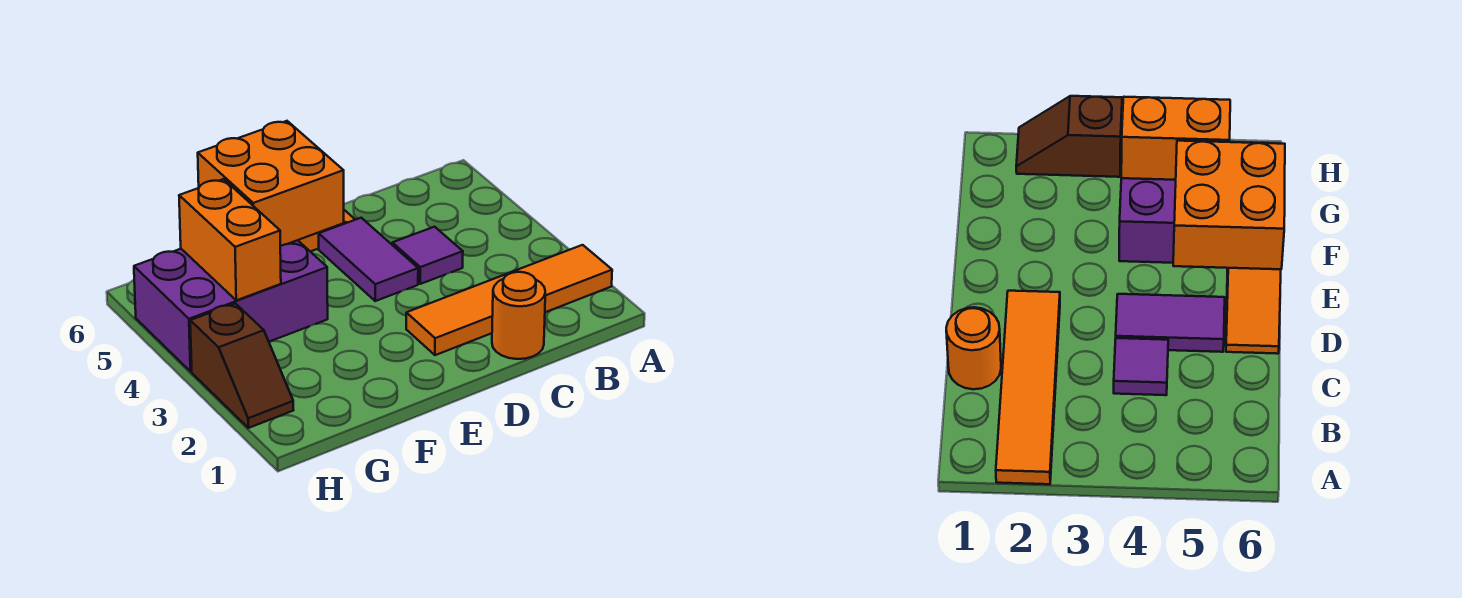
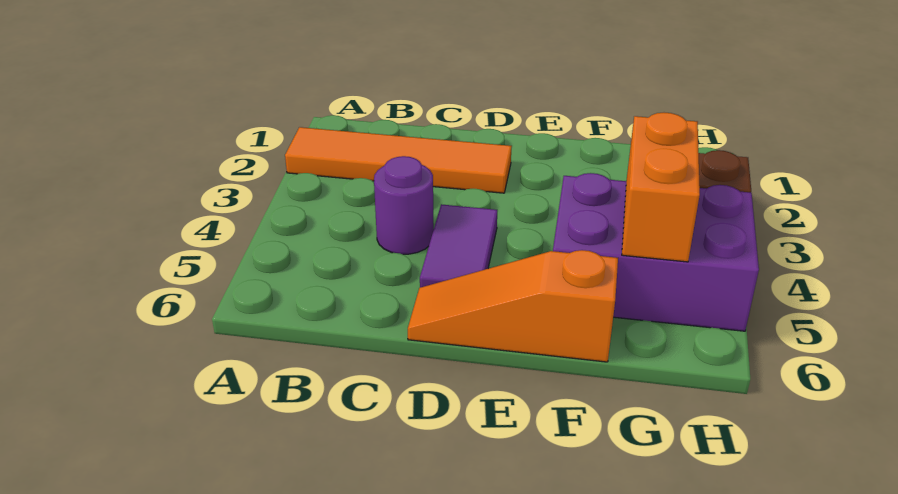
orange round brick C1 level 1 -> none
purple tile C4 level 1 -> purple round brick C4 level 1
orange brick E5:F6 level 2 -> none

